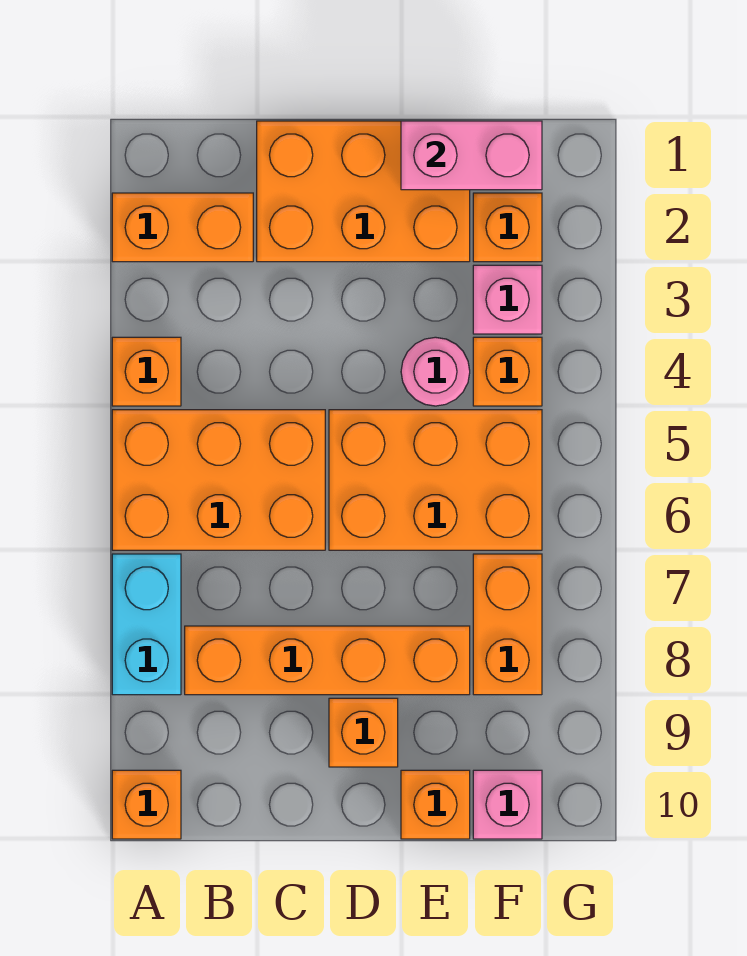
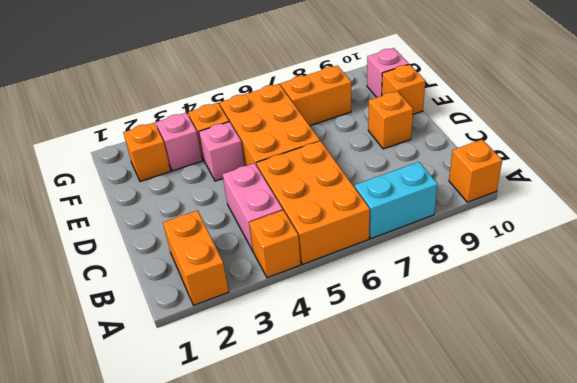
orange brick B8:E8 level 1 -> none
orange brick C1:E2 level 1 -> none
pink brick E1:F1 level 2 -> pink brick B4:C4 level 1
pink round brick E4 level 1 -> pink brick E4 level 1

